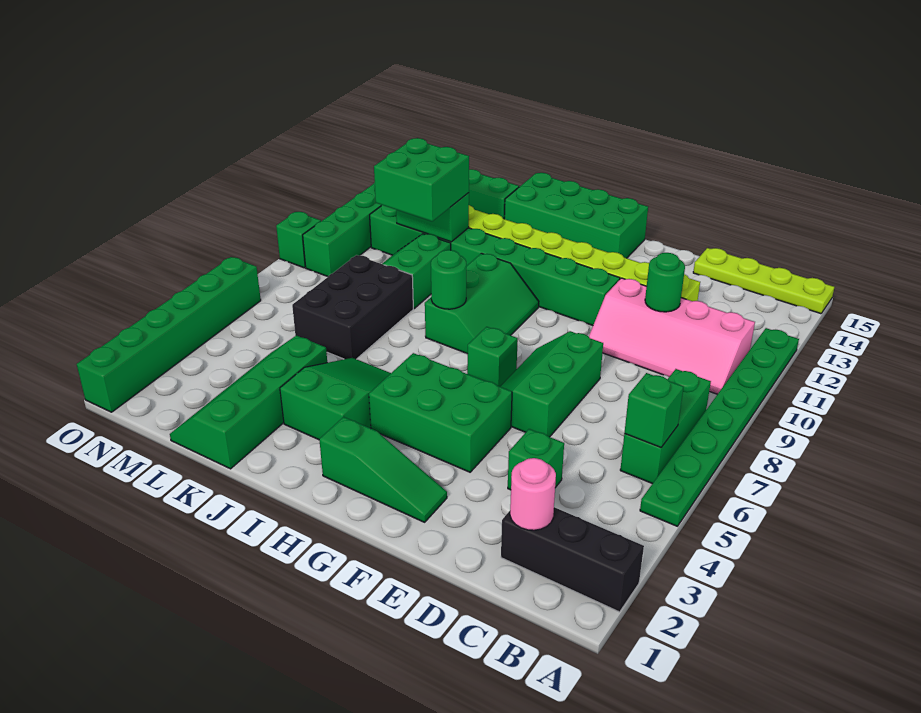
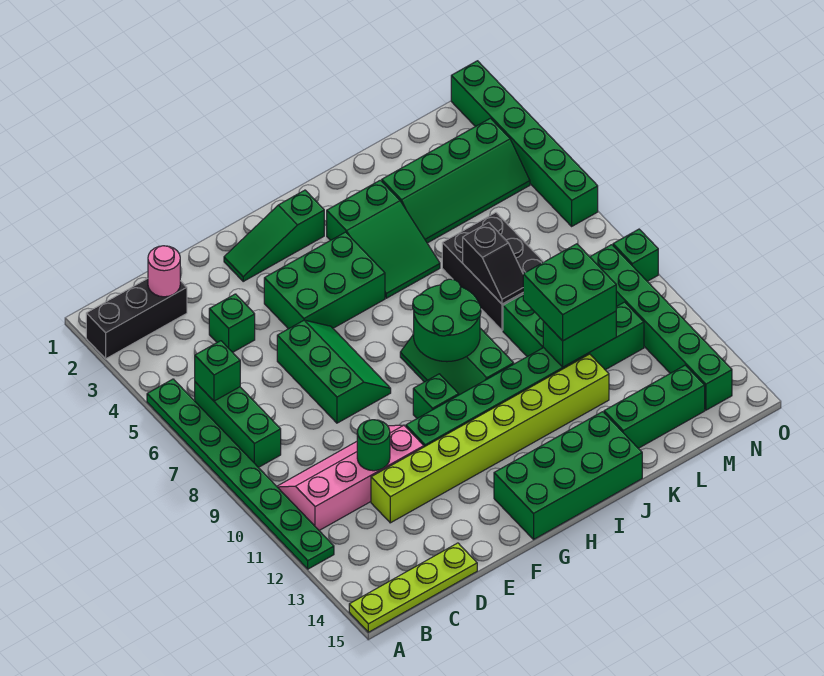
green brick G7 level 1 -> green brick G10 level 1
green round brick I8 level 2 -> green round brick H8:I9 level 2
green slope K1:L4 level 1 top K -> green slope K3:N4 level 1 top 3
none -> black slope K7:K8 level 2 top 7

